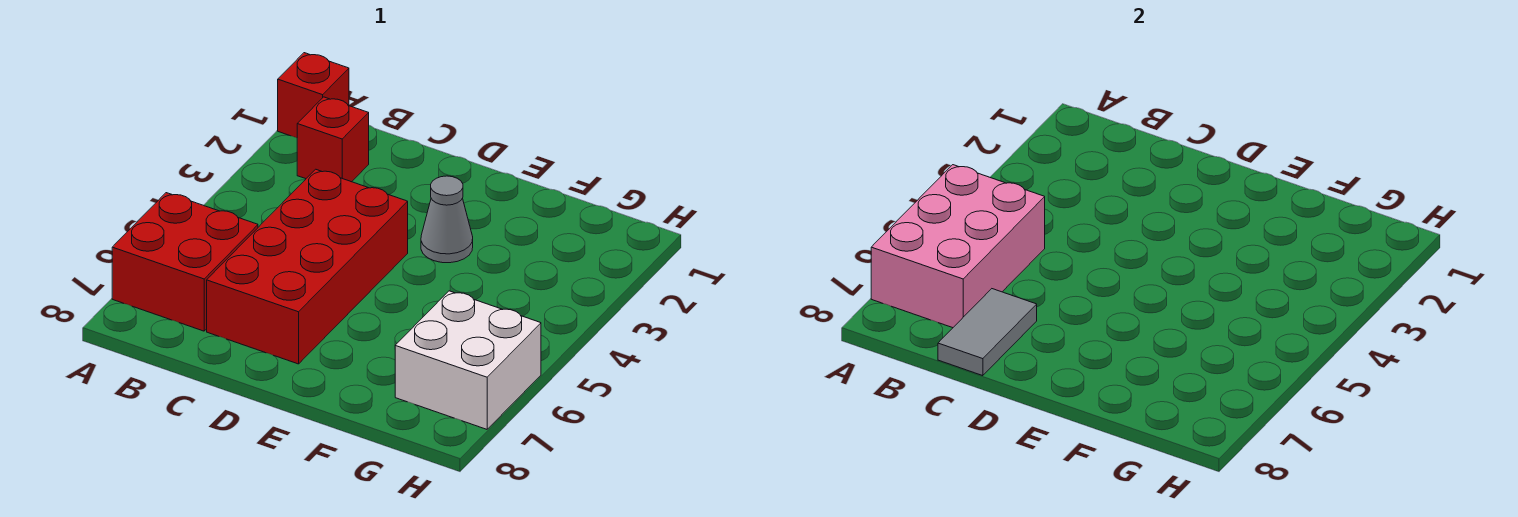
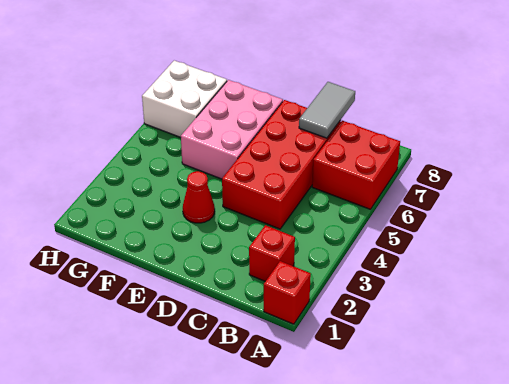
pink brick A5:B7 level 2 -> pink brick E5:F7 level 1
grey cone E3 level 1 -> red cone E3 level 1

